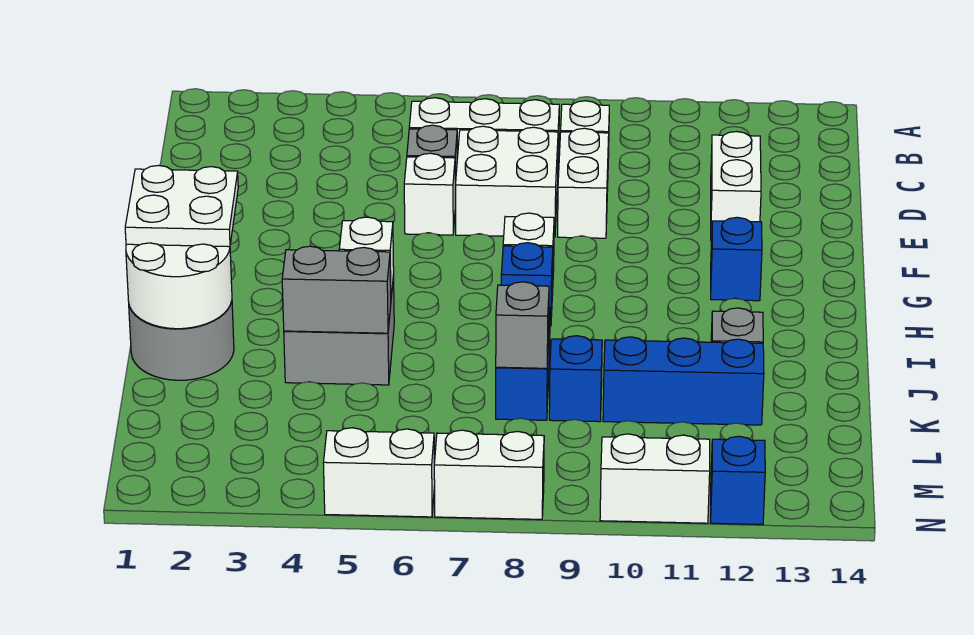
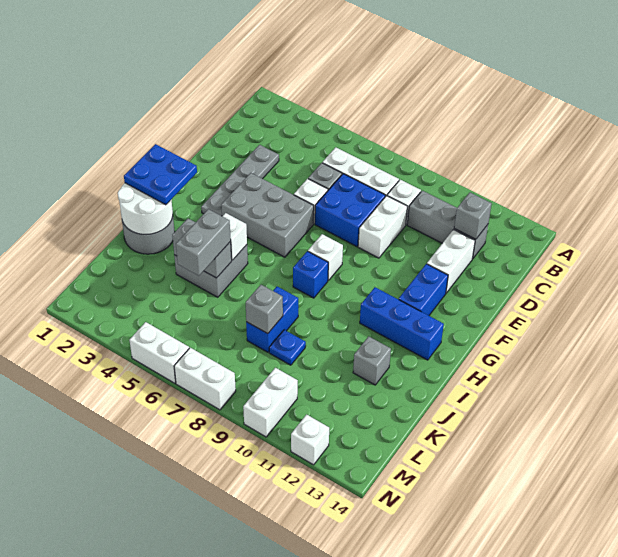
none -> grey brick C10:C12 level 1
none -> grey brick C12 level 2
none -> grey plate D3:G3 level 1
white brick D7:E8 level 1 -> blue brick D7:E8 level 1
none -> grey brick F4:G6 level 1
blue brick G12 level 1 -> blue brick F12:G12 level 1
white plate H1:I2 level 3 -> blue plate H1:I2 level 3
none -> grey brick J5:K5 level 3
blue brick K9 level 1 -> blue plate K9 level 1
blue brick K10:K12 level 1 -> blue brick H11:H13 level 1
white brick N10:N11 level 1 -> white brick M10:N10 level 1
blue brick N12 level 1 -> white brick N12 level 1

